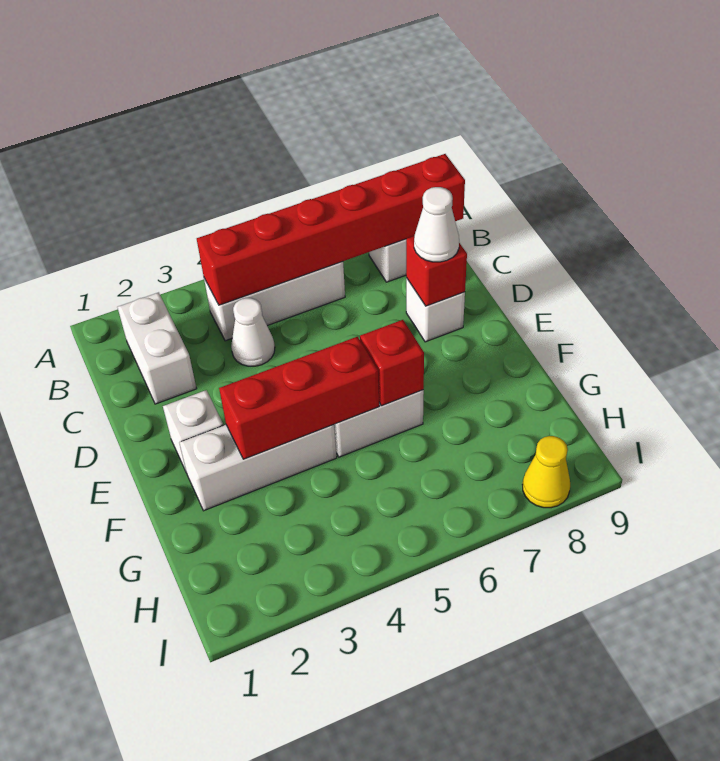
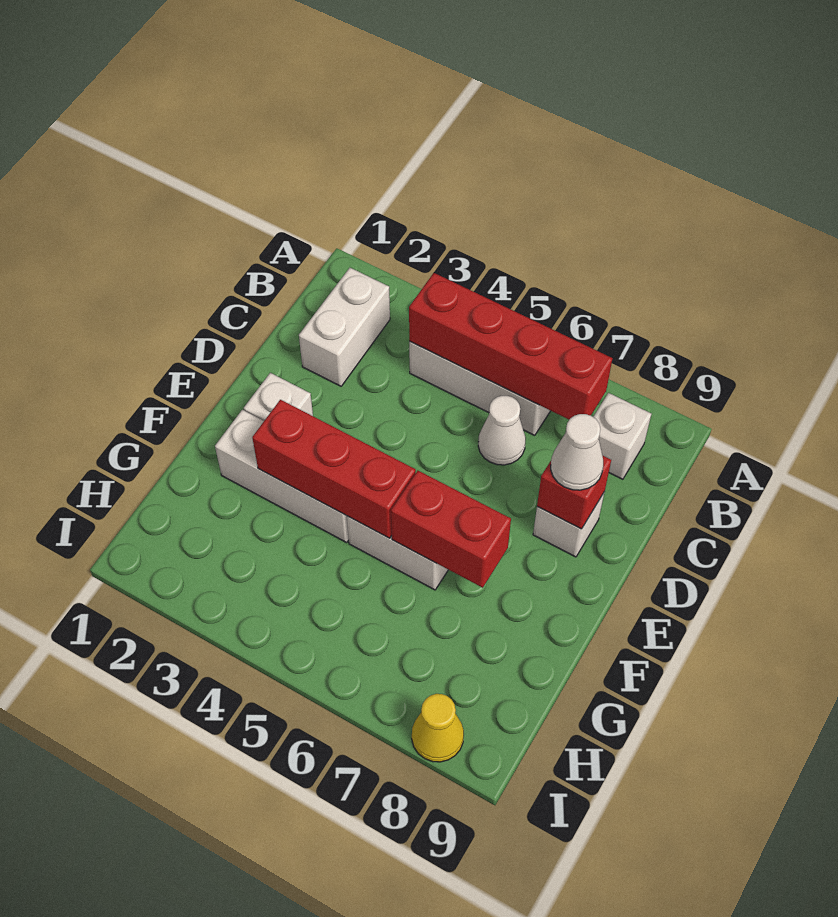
red brick B4:B9 level 2 -> red brick B4:B7 level 2
white cone C4 level 1 -> white cone C6 level 1
red brick F6 level 2 -> red brick F6:F7 level 2

